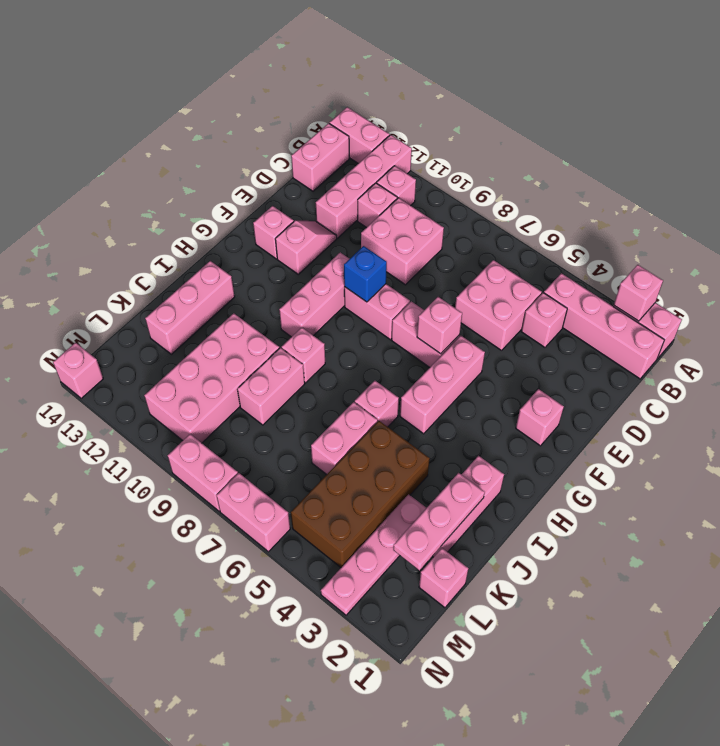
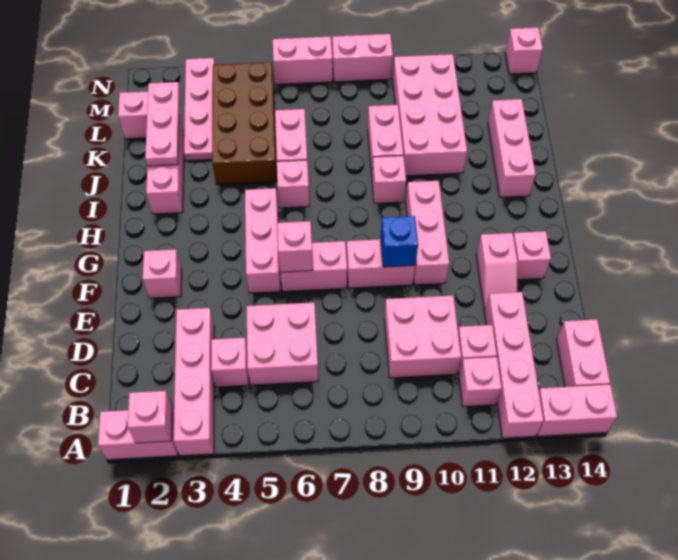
pink brick B1:B4 level 1 -> pink brick A3:D3 level 1

